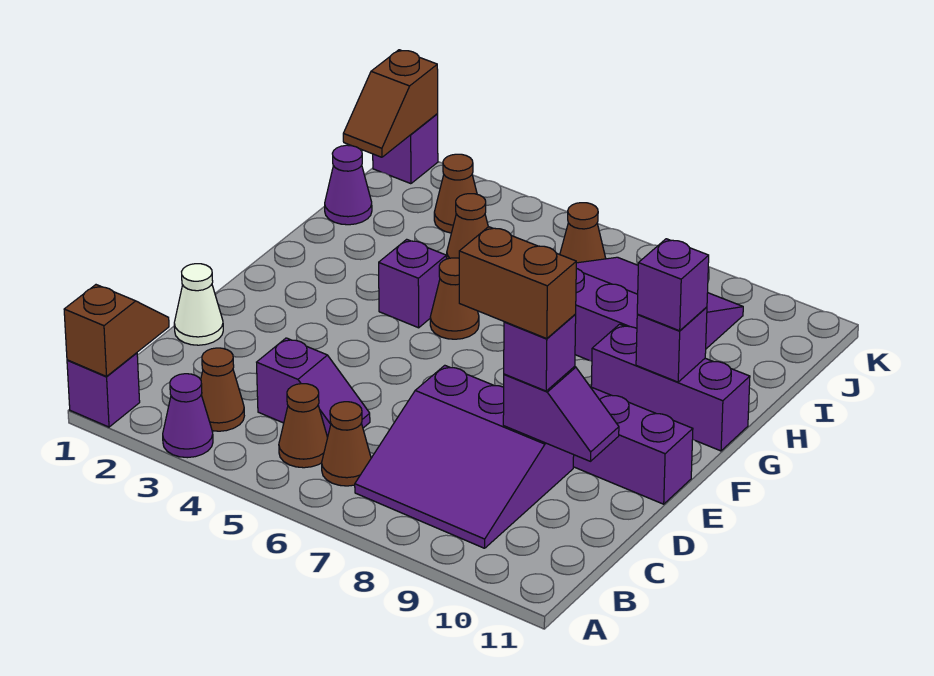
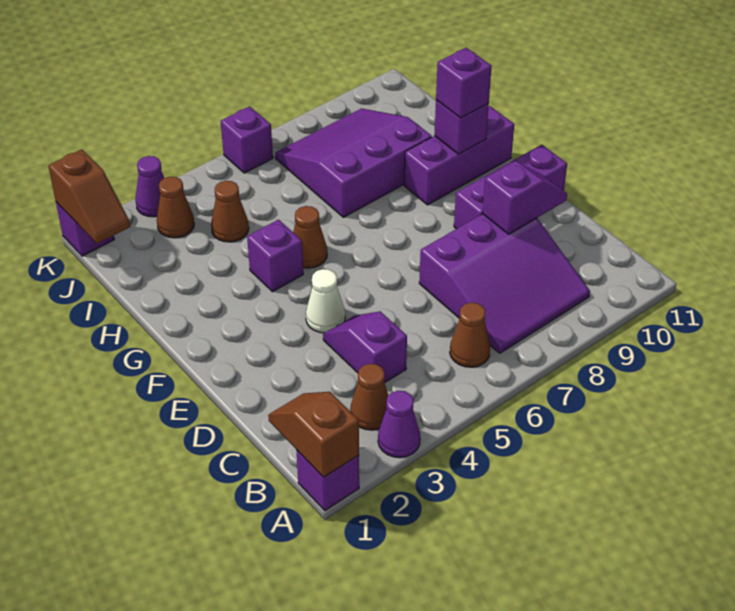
brown cone B5 level 1 -> none
purple slope C4:C5 level 1 top 4 -> purple slope C4:D4 level 1 top C
white cone D1 level 1 -> white cone E4 level 1
brown brick D8:D9 level 4 -> none
purple brick D9 level 3 -> purple brick K6 level 1
purple cone I1 level 1 -> purple cone K3 level 1
brown cone J6 level 1 -> none

